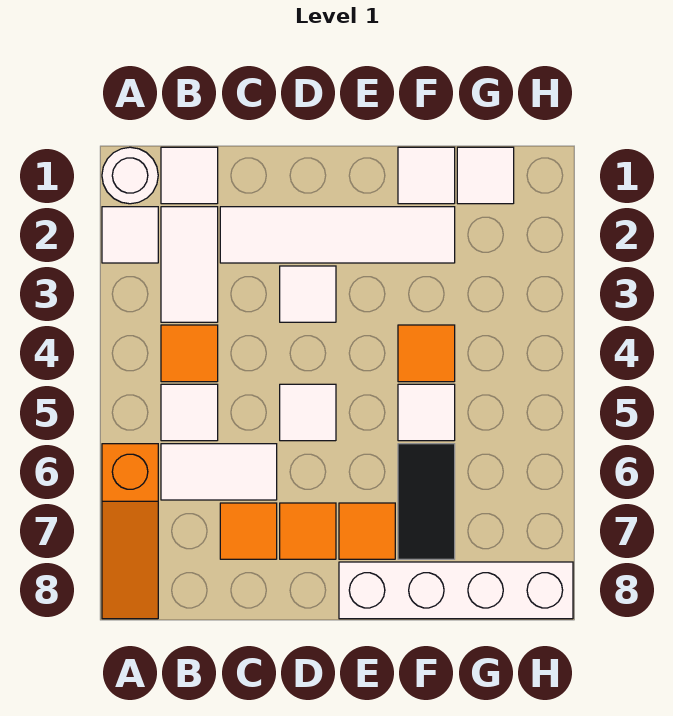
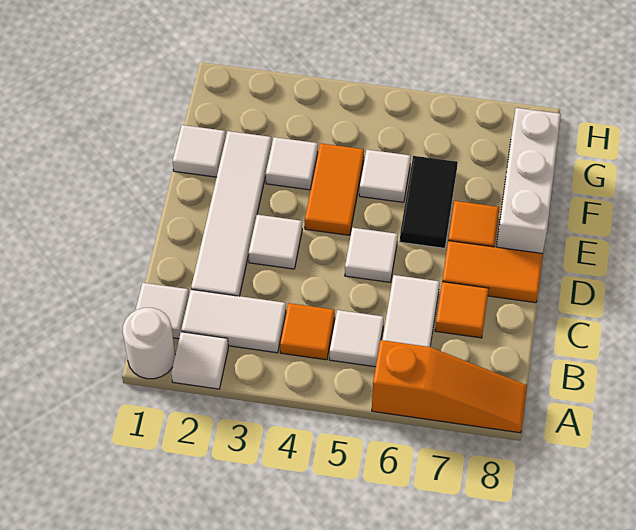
orange tile D7 level 1 -> orange tile D7:D8 level 1
white brick E8:H8 level 1 -> white brick E8:G8 level 1
orange tile F4 level 1 -> orange tile E4:F4 level 1
black tile F6:F7 level 1 -> black tile E6:F6 level 1
white tile G1 level 1 -> white tile F3 level 1

